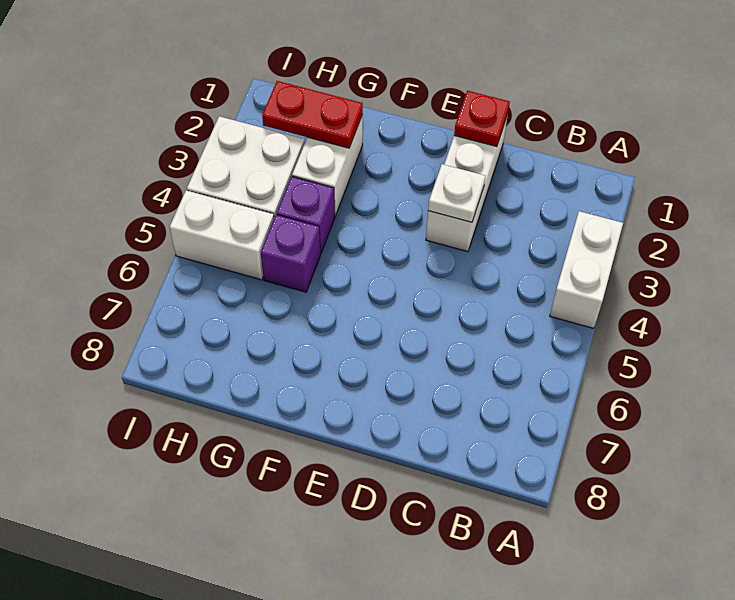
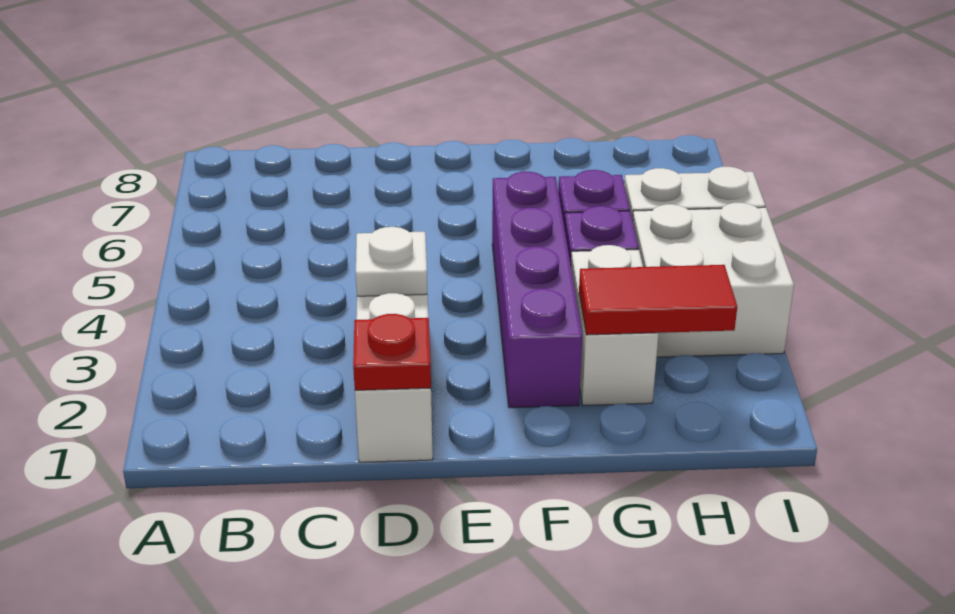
white brick A3:A4 level 1 -> none
none -> purple brick F2:F5 level 1
red plate G2:H2 level 2 -> red tile G2:H2 level 2

